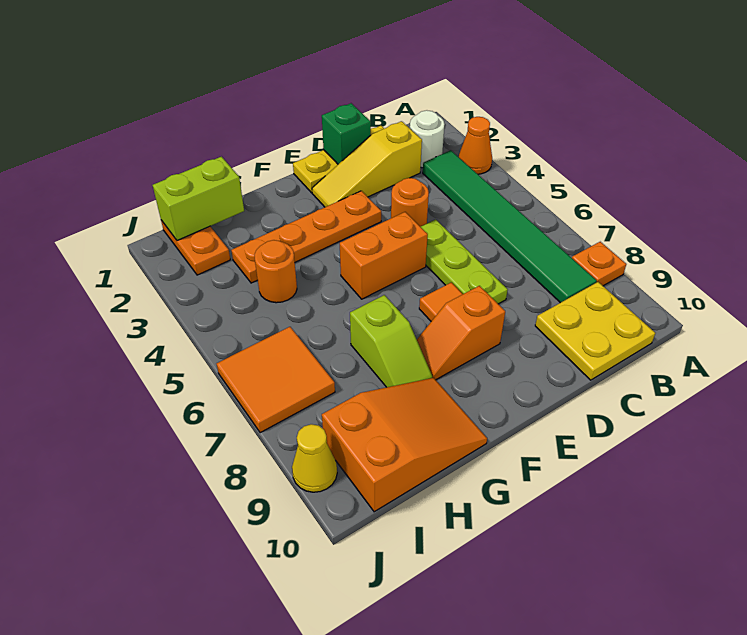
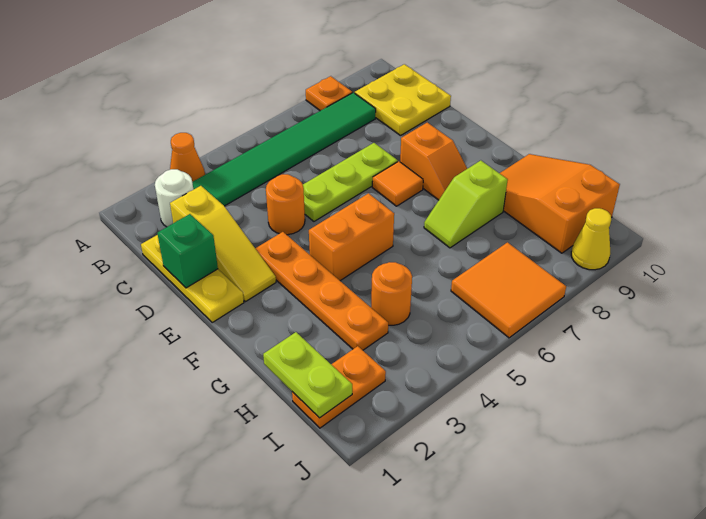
orange brick E5:F5 level 1 -> orange brick F4:F5 level 1
lime slope G7:G8 level 1 top 7 -> lime slope G7:G8 level 1 top 8
lime brick H1:I1 level 2 -> lime plate H1:I1 level 2

